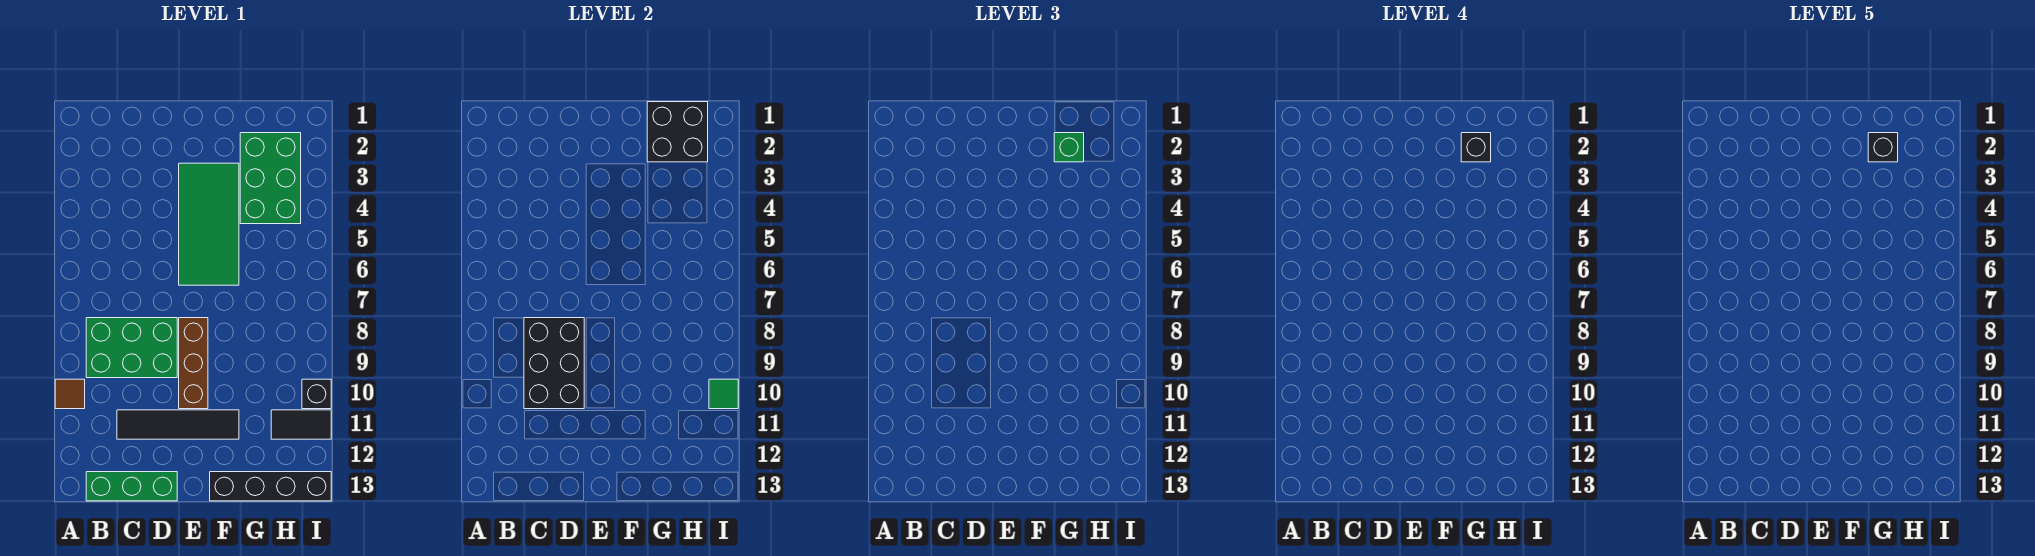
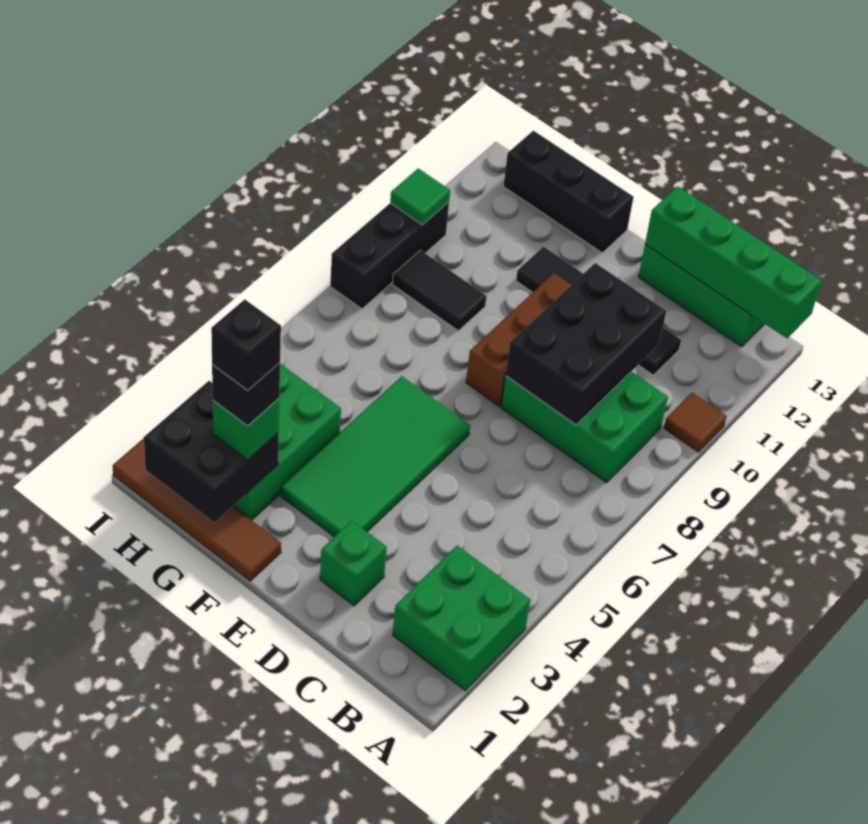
none -> green brick A2:B3 level 1
none -> green brick A13:D13 level 2
none -> green brick D2 level 1
none -> brown tile F1:I1 level 1
black brick F13:I13 level 1 -> black brick F13:H13 level 1
black tile H11:I11 level 1 -> black tile G9:H9 level 1
black brick I10 level 1 -> black brick I8:I10 level 1

